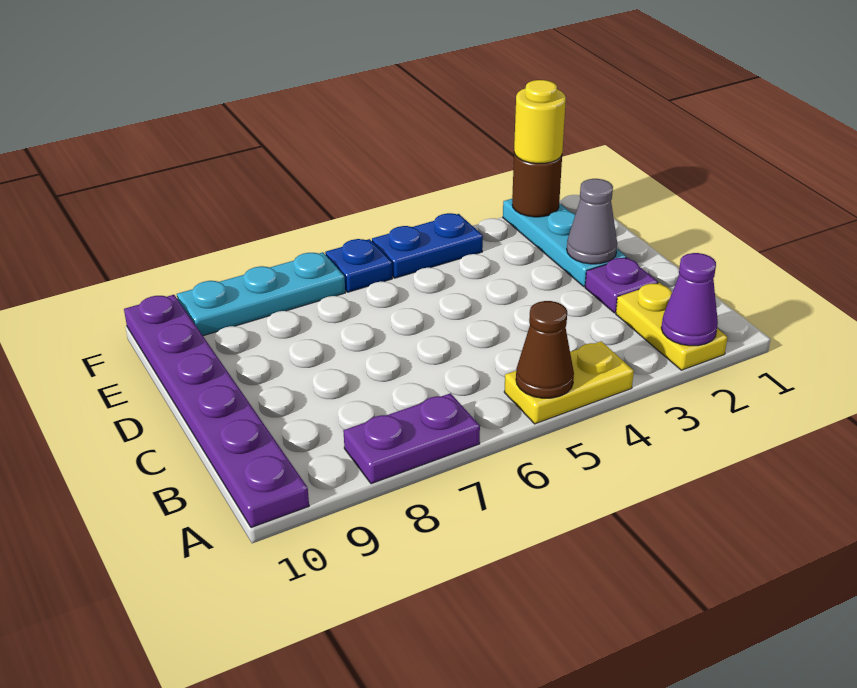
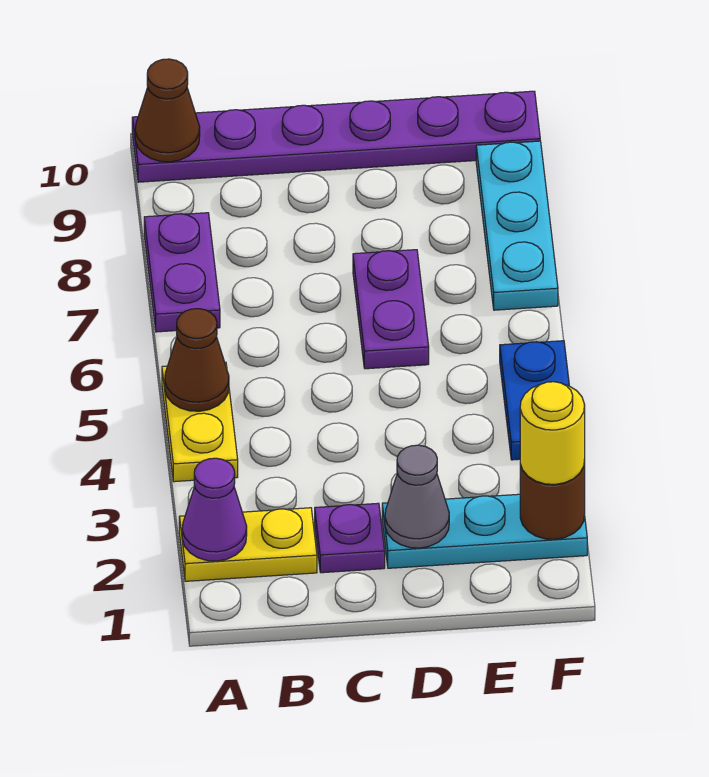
none -> brown cone A10 level 2
none -> purple plate D6:D7 level 1
blue plate F6 level 1 -> none

